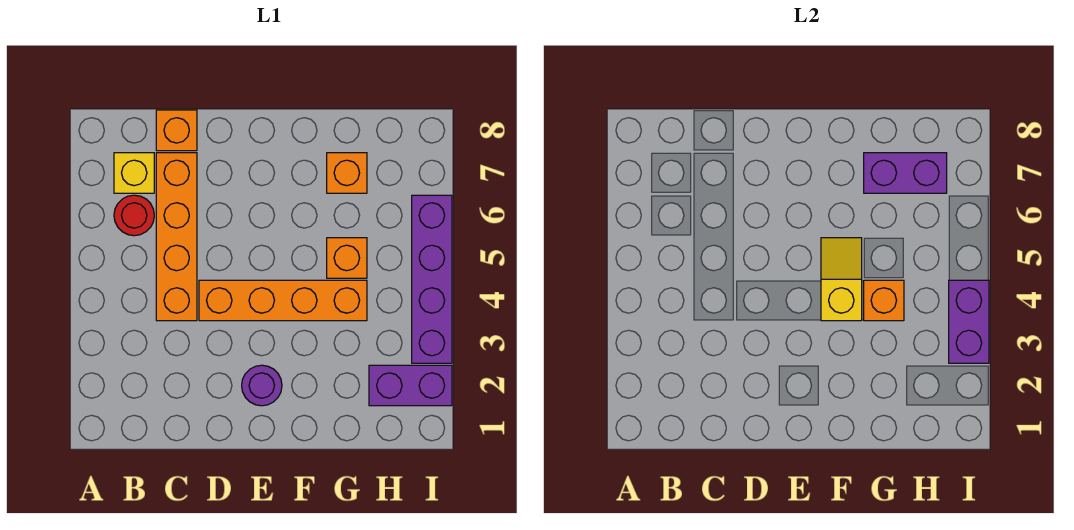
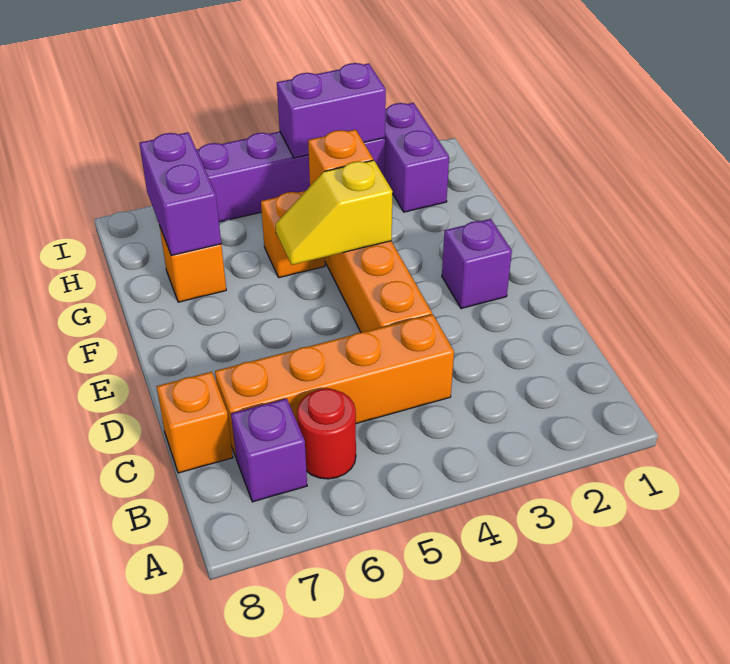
yellow brick B7 level 1 -> purple brick B7 level 1
purple round brick E2 level 1 -> purple brick E2 level 1

